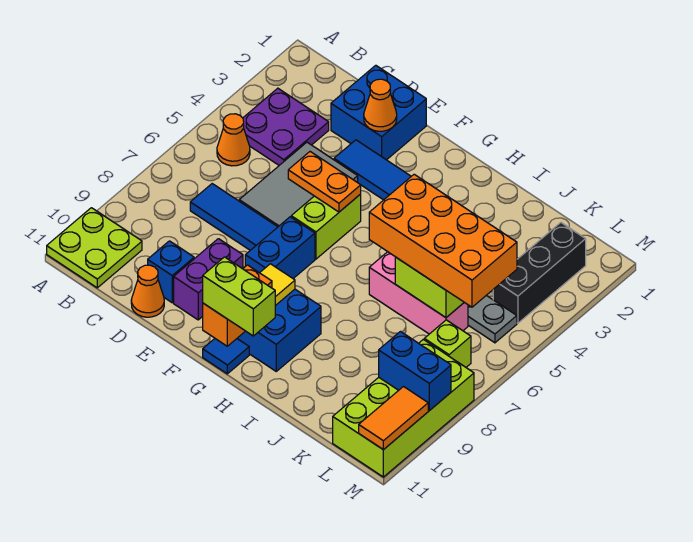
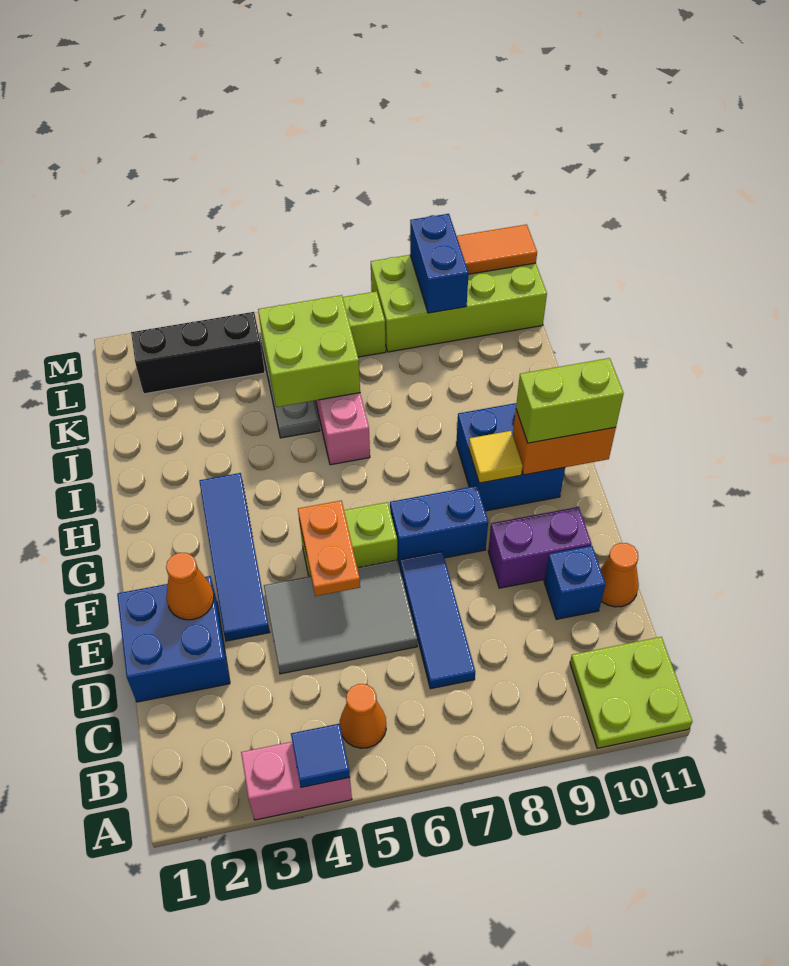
none -> pink brick A3:A4 level 1
purple plate B3:C4 level 1 -> none
blue tile G11 level 1 -> blue tile A4 level 2
lime brick G11:H11 level 3 -> lime brick G10:G11 level 3
orange brick I5:L6 level 3 -> none

